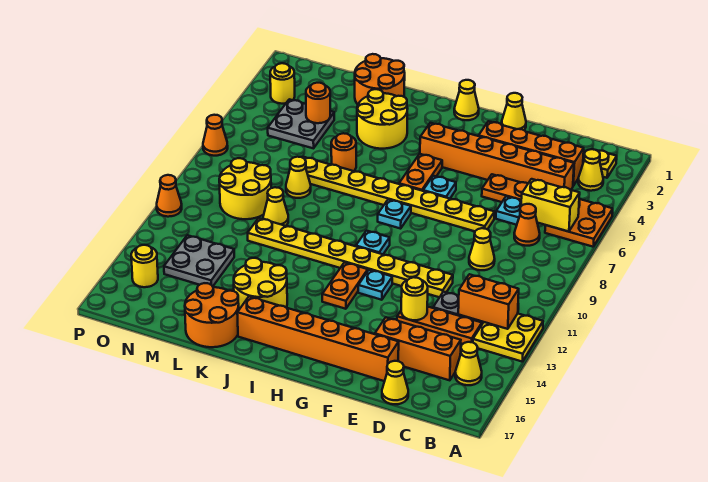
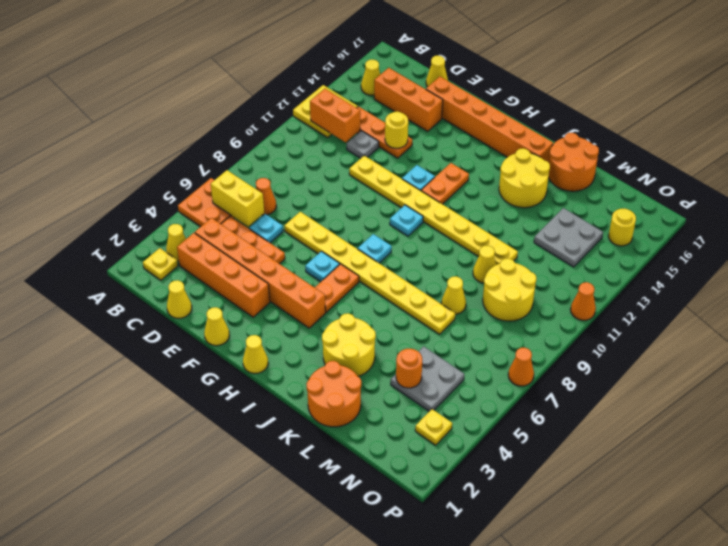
yellow cone D9 level 1 -> yellow cone D1 level 1
orange round brick K6 level 1 -> none
yellow round brick O3 level 1 -> yellow plate O3 level 1

